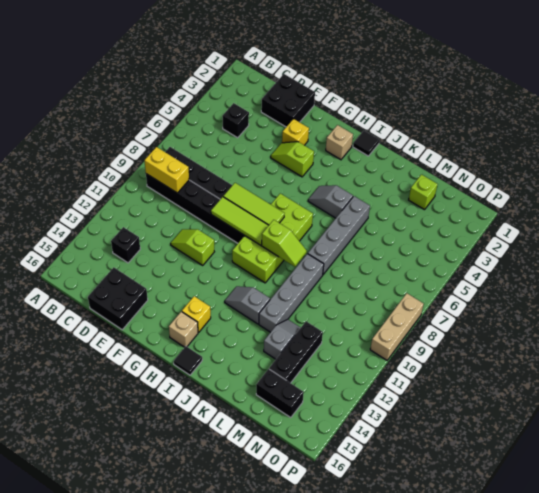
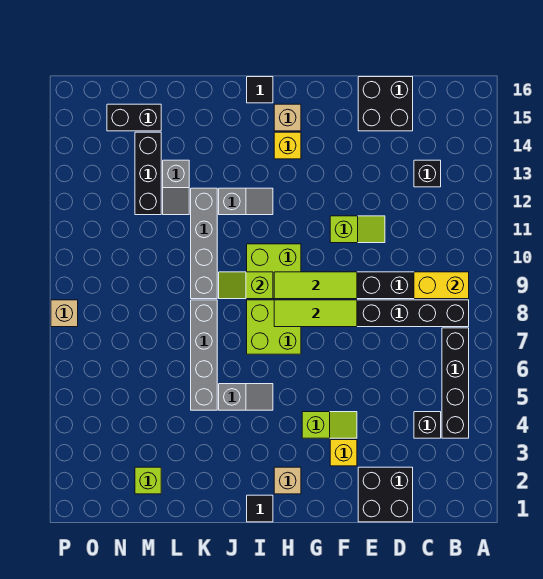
none -> black brick B4:B7 level 1
tan brick P8:P10 level 1 -> tan brick P8 level 1

